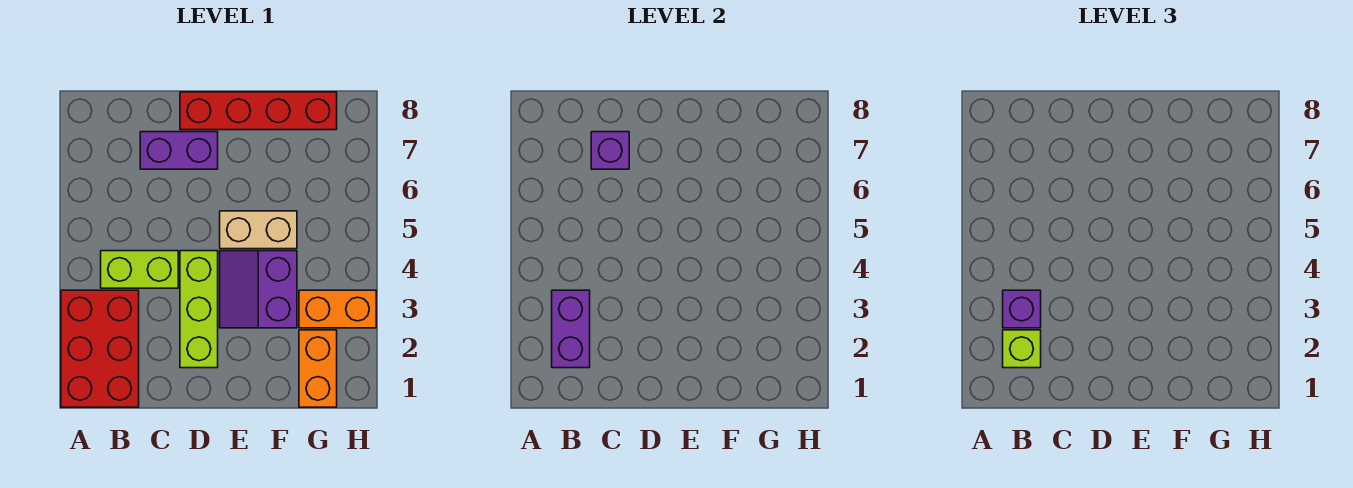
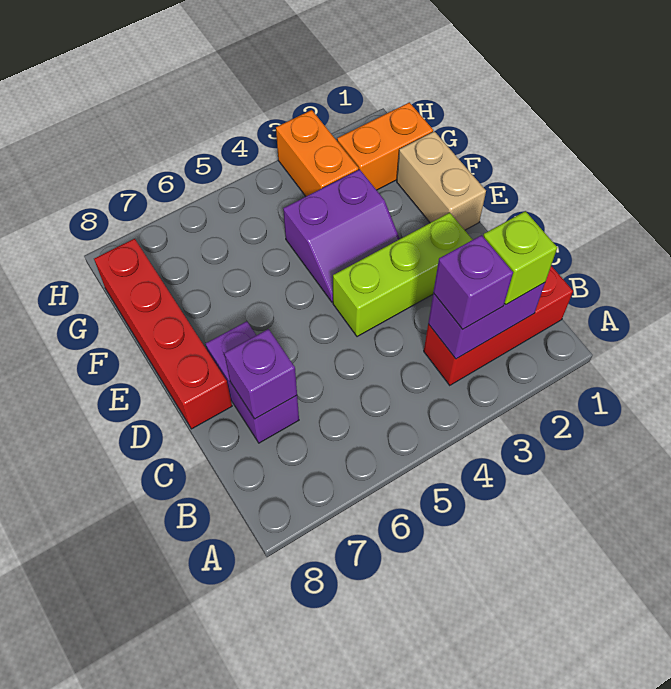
red brick A1:B3 level 1 -> red brick B1:B3 level 1
lime brick B4:C4 level 1 -> none
tan brick E5:F5 level 1 -> tan brick E1:F1 level 1

